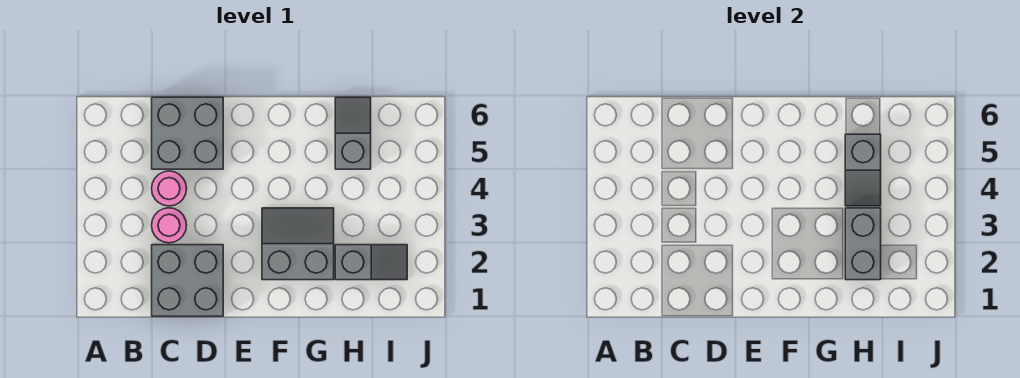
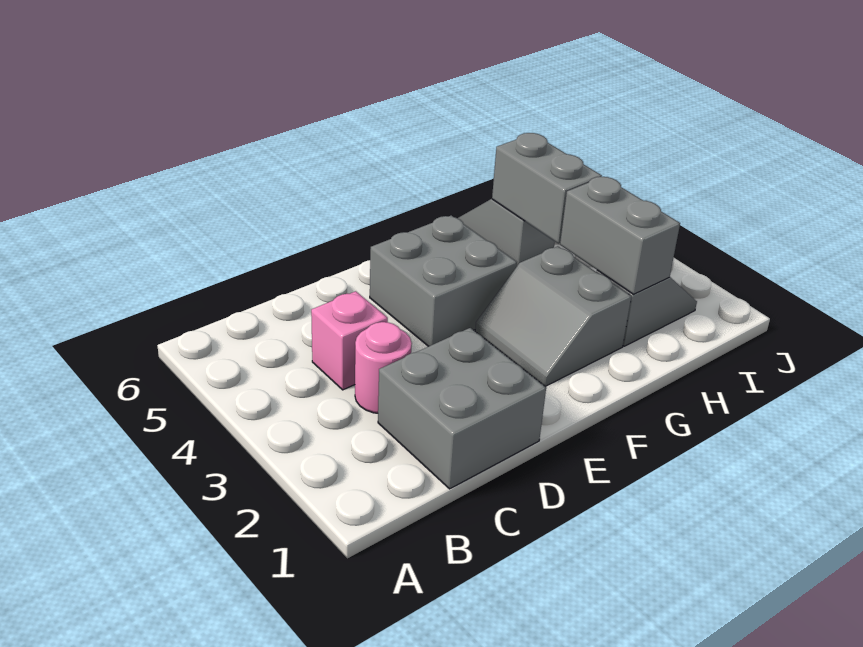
pink round brick C4 level 1 -> pink brick C4 level 1
grey brick C5:D6 level 1 -> grey brick E4:F5 level 1
grey slope F2:G3 level 1 top 2 -> grey slope F2:G3 level 1 top G
grey slope H4:H5 level 2 top 5 -> grey brick H4:H5 level 2

